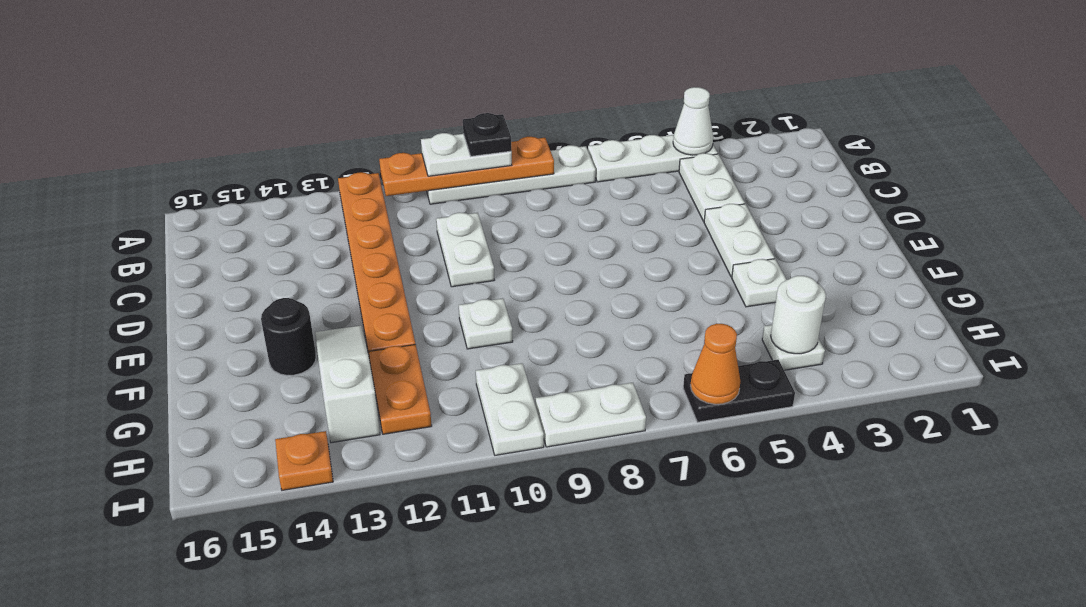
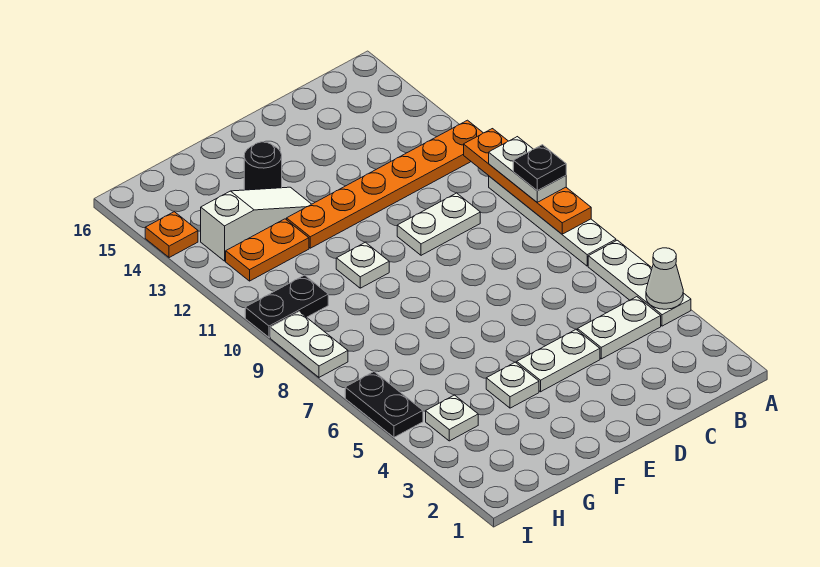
white round brick H4 level 2 -> none
white plate H10:I10 level 1 -> black plate H10:I10 level 1
orange cone I6 level 2 -> none

